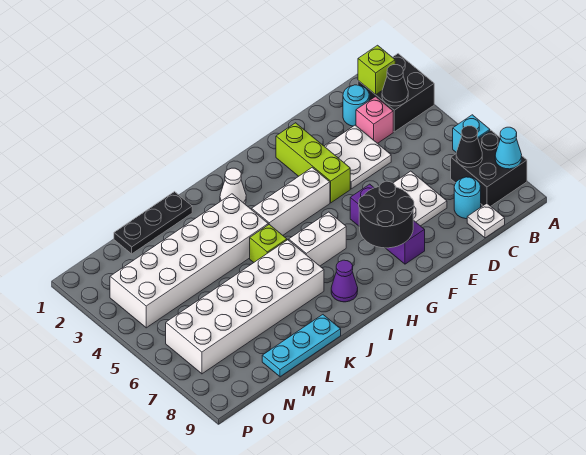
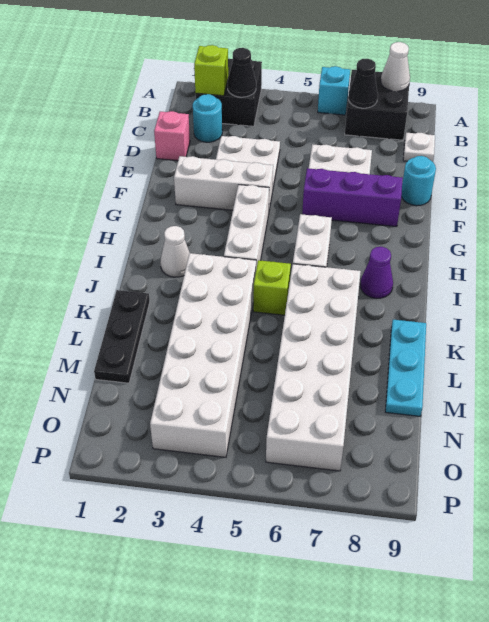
cyan cone A8 level 2 -> white cone A8 level 2
pink brick C3 level 1 -> pink brick D1 level 1
cyan round brick C8 level 1 -> cyan round brick E9 level 1
lime brick F2:F4 level 1 -> white brick F2:F4 level 1
black round brick F7:G8 level 2 -> none

